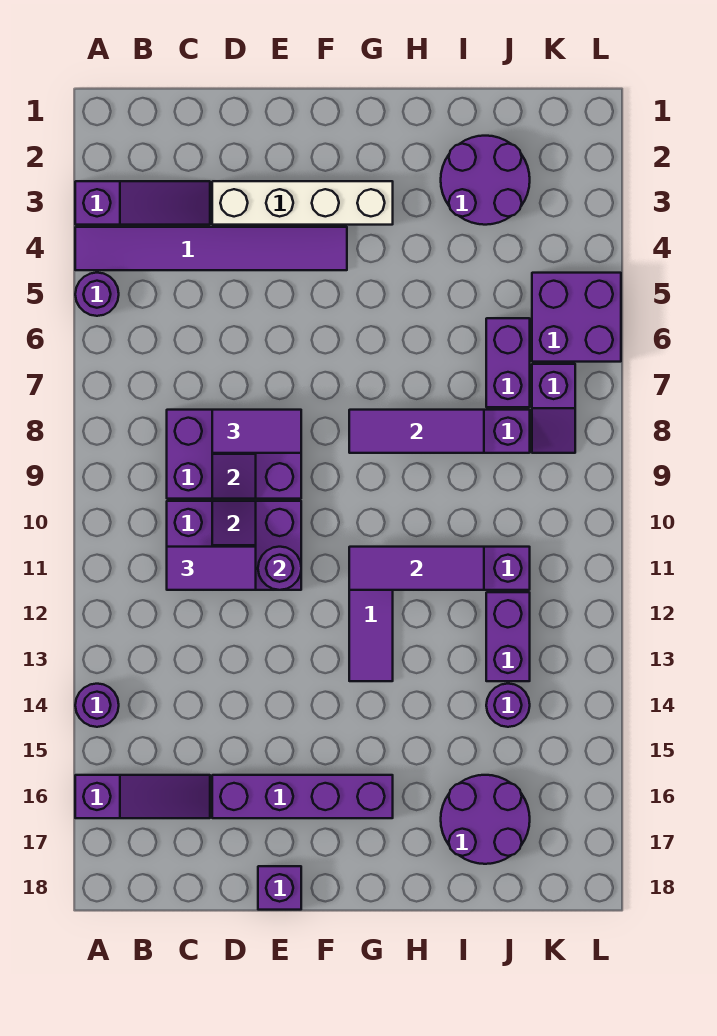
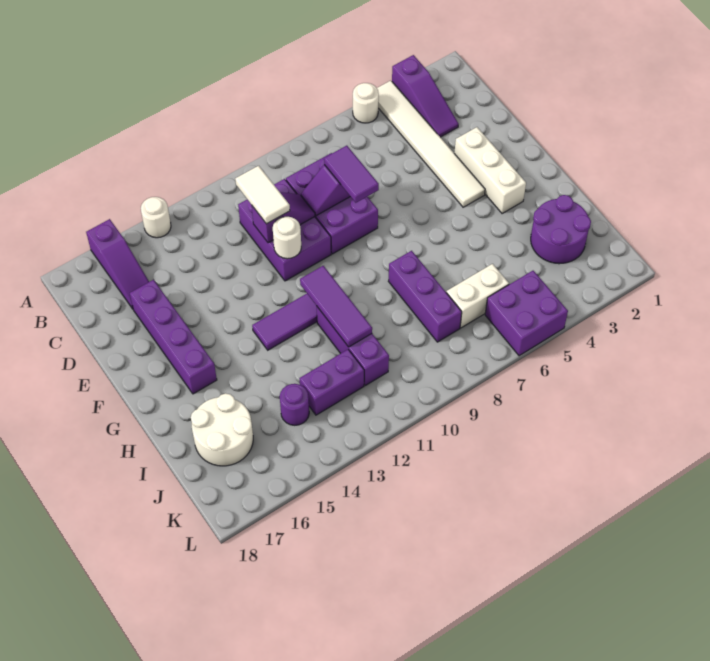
purple tile A4:F4 level 1 -> white tile A4:F4 level 1
purple round brick A5 level 1 -> white round brick A5 level 1
purple round brick A14 level 1 -> white round brick A14 level 1
purple tile C11:D11 level 3 -> white tile C11:D11 level 3
white brick D3:G3 level 1 -> white brick E3:G3 level 1
purple round brick E11 level 2 -> white round brick E11 level 2
purple brick E18 level 1 -> none
purple tile G8:I8 level 2 -> none
purple round brick I16:J17 level 1 -> white round brick I16:J17 level 1
purple brick J6:J7 level 1 -> white brick J6:J7 level 1
purple slope K7:K8 level 1 top 7 -> none

